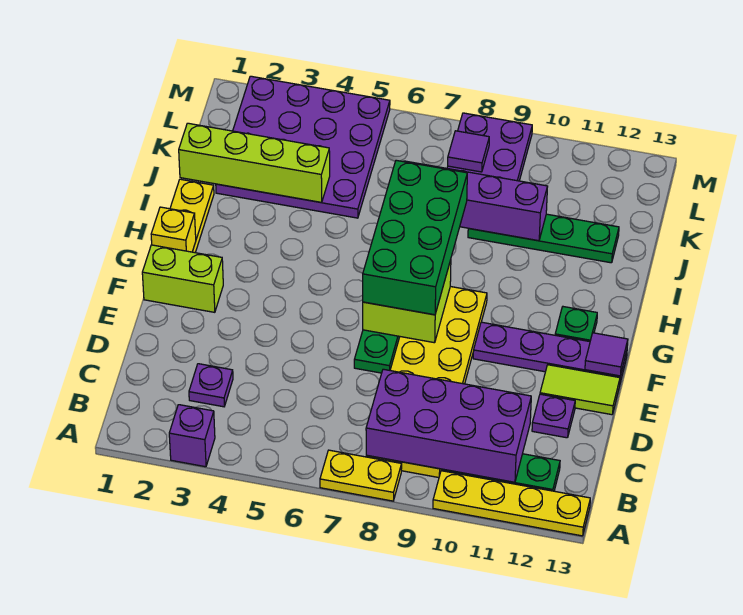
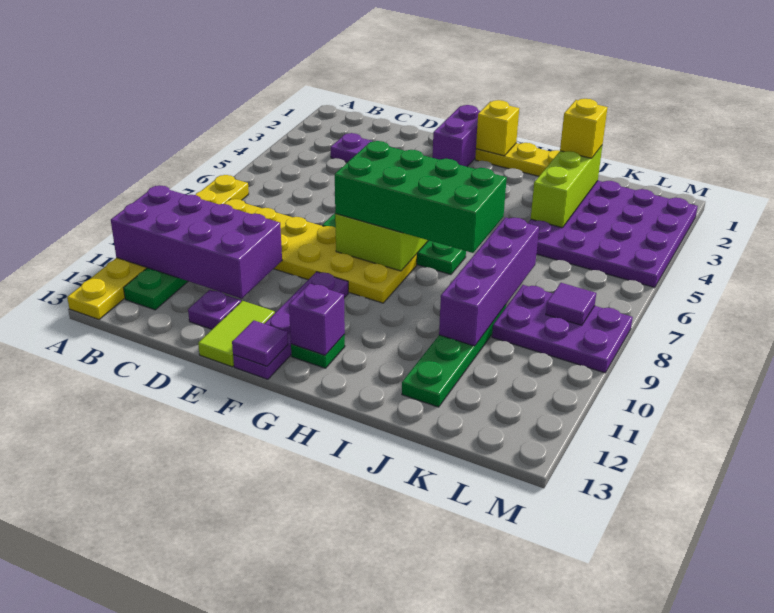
purple brick A3 level 1 -> purple brick G12 level 2
purple brick B8:C11 level 2 -> purple brick A10:D11 level 2
lime brick F1:F2 level 1 -> purple brick F1:F2 level 1
lime brick J1:J4 level 2 -> lime brick J2:J4 level 2
none -> yellow brick J2 level 3

